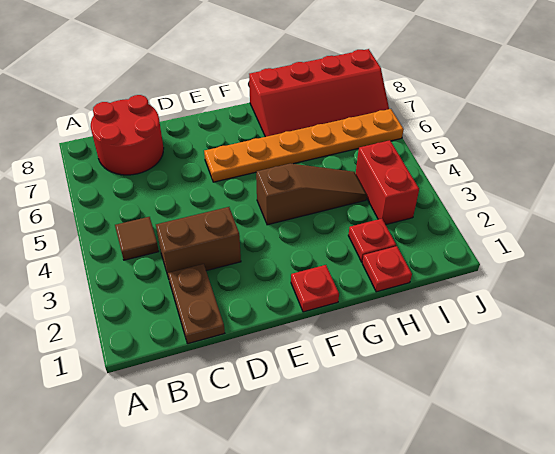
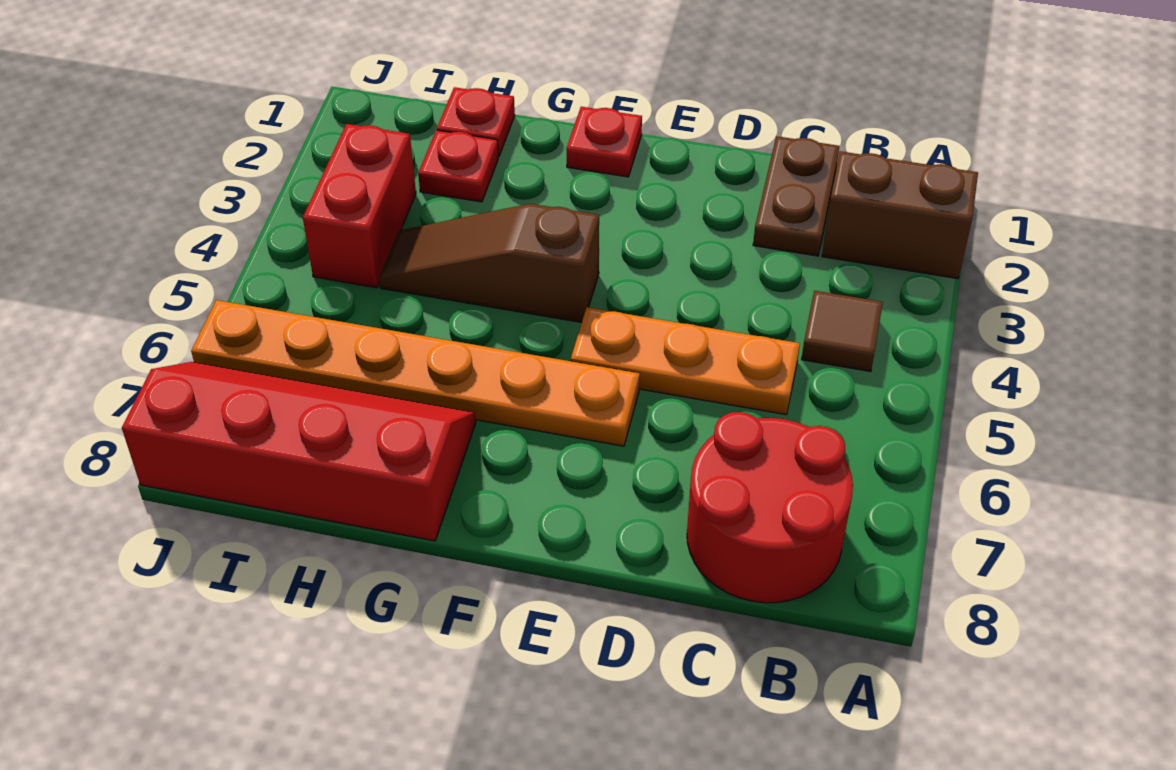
brown brick C3:D3 level 1 -> brown brick A2:B2 level 1
none -> orange plate C5:E5 level 1

